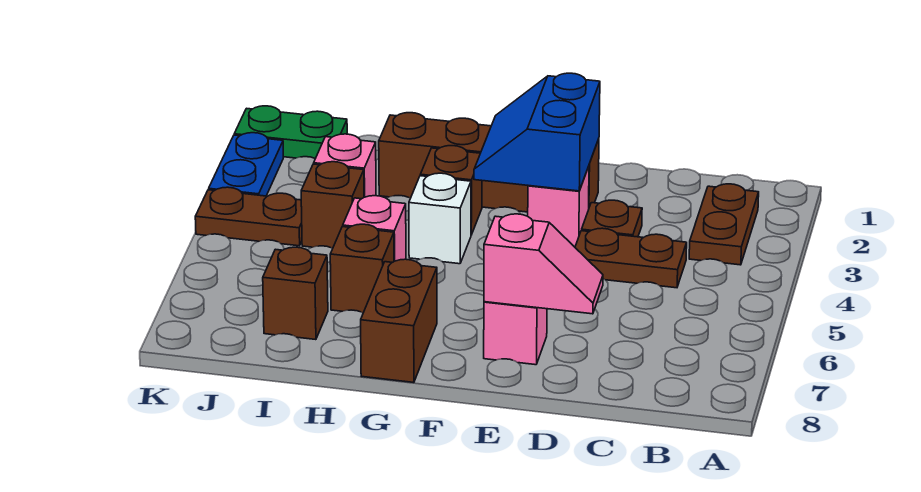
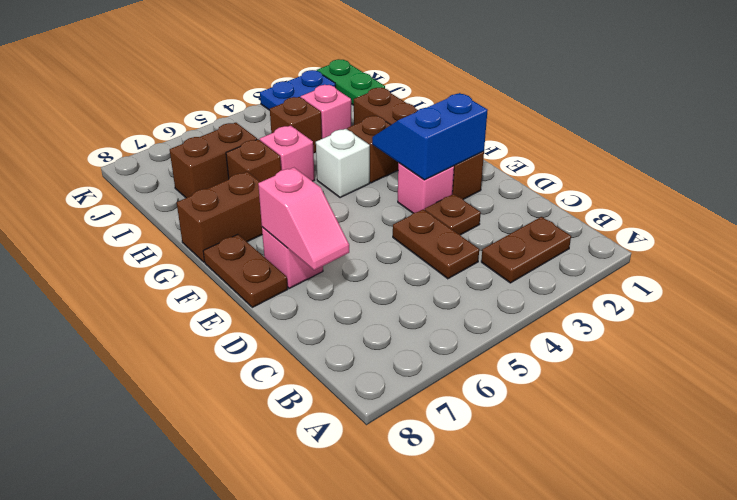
brown brick I7 level 1 -> brown brick I6:I7 level 1
brown plate J4:K4 level 1 -> brown plate E8:F8 level 1

